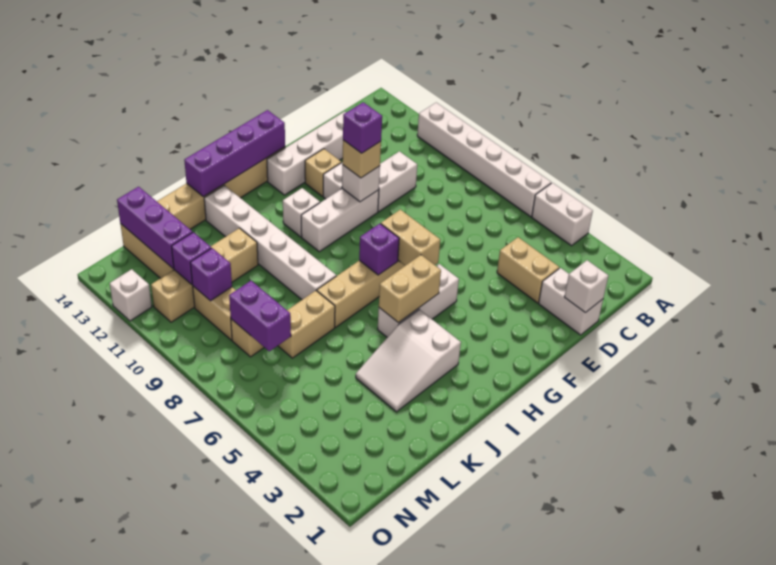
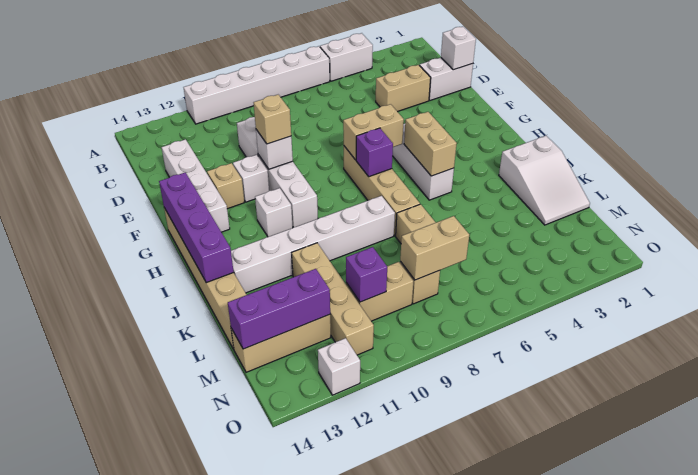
purple brick F10 level 4 -> none
white slope I3:K4 level 1 top I -> white slope J1:L2 level 1 top J
purple brick M7:M8 level 2 -> tan brick M7:M8 level 2
purple brick M11 level 2 -> none

